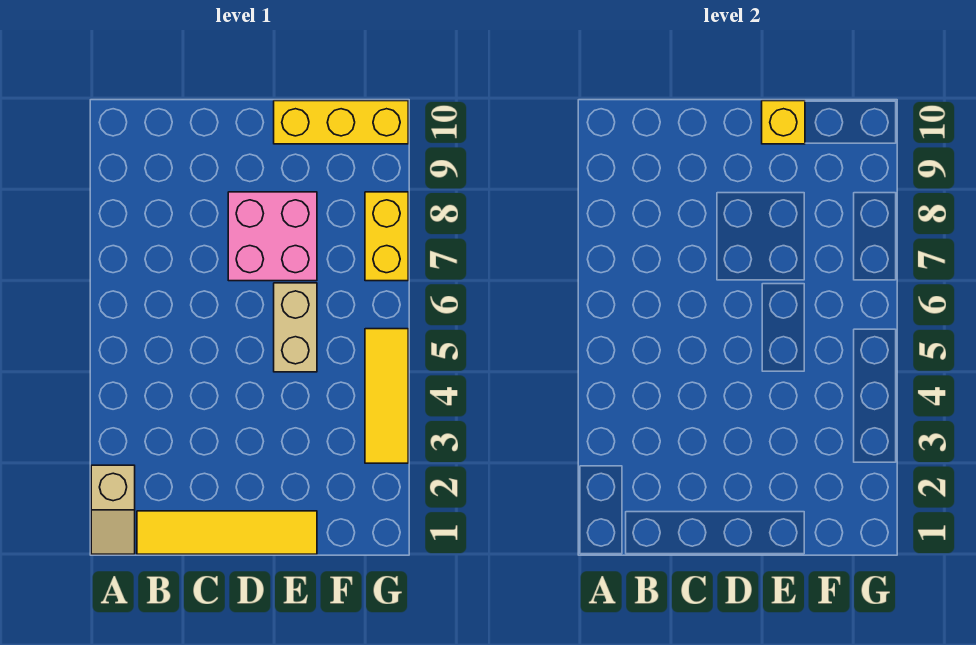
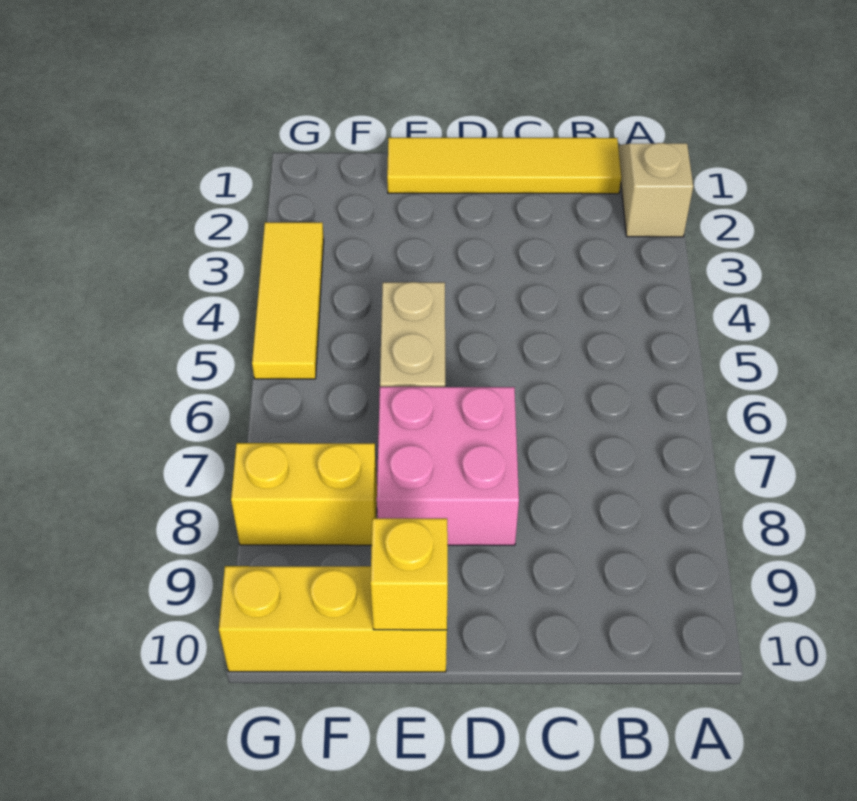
yellow brick G7:G8 level 1 -> yellow brick F8:G8 level 1

